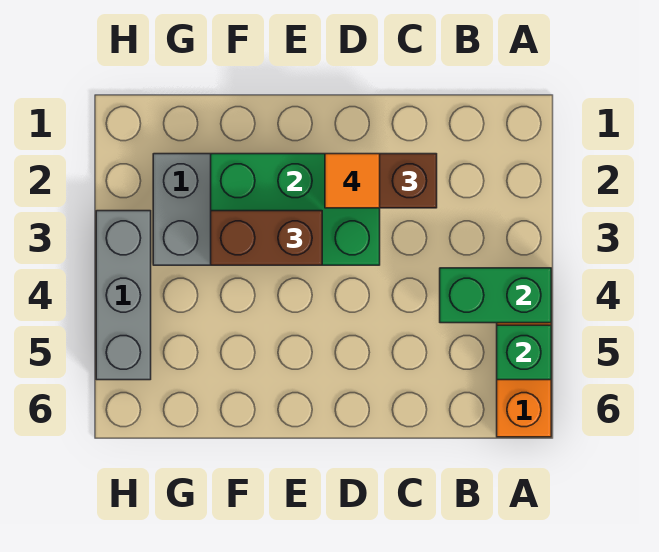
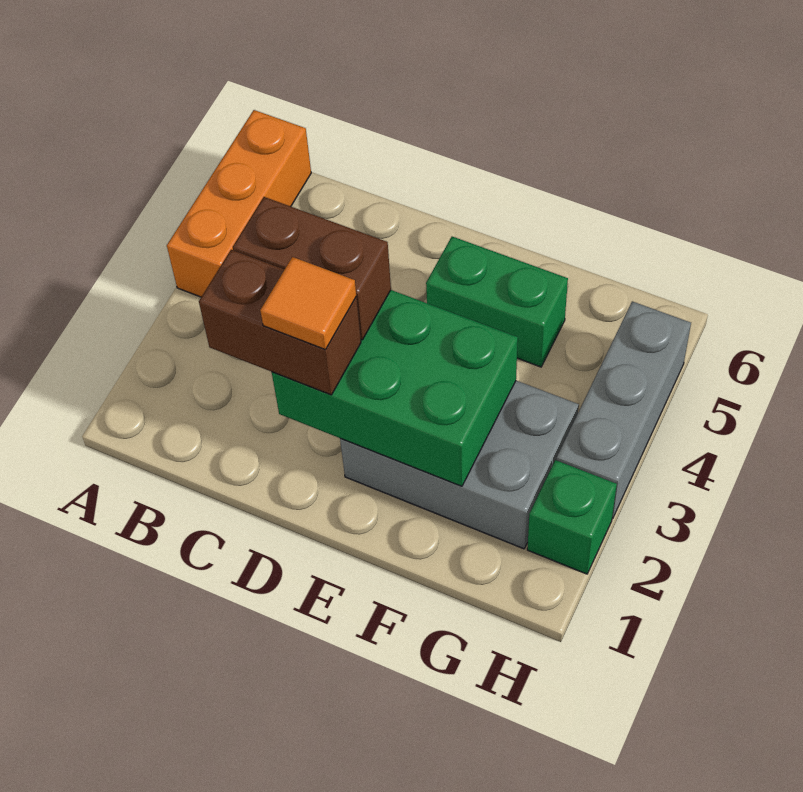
green brick A4:B4 level 2 -> green brick E5:F5 level 1
green brick A5 level 2 -> green brick H2 level 1
brown brick E3:F3 level 3 -> brown brick C3:D3 level 3

